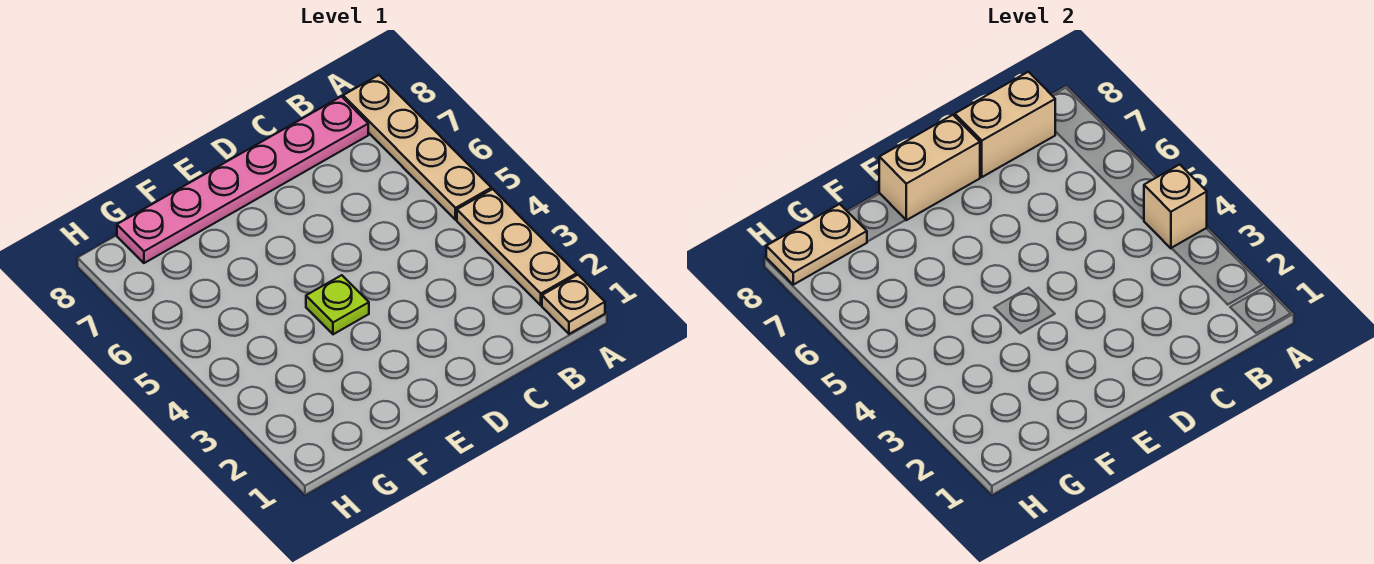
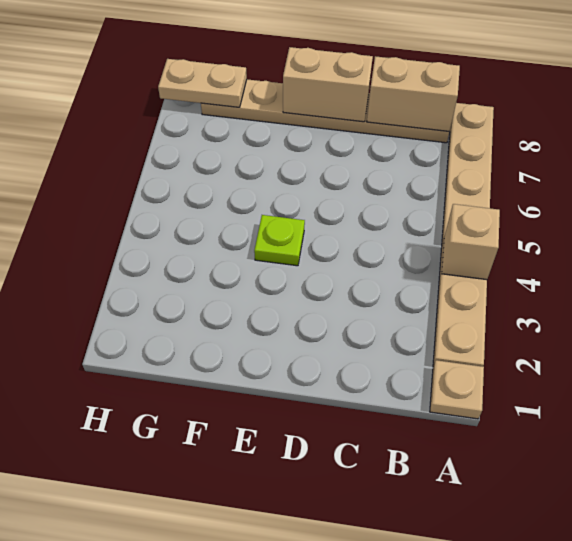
pink plate B8:G8 level 1 -> tan plate B8:G8 level 1

